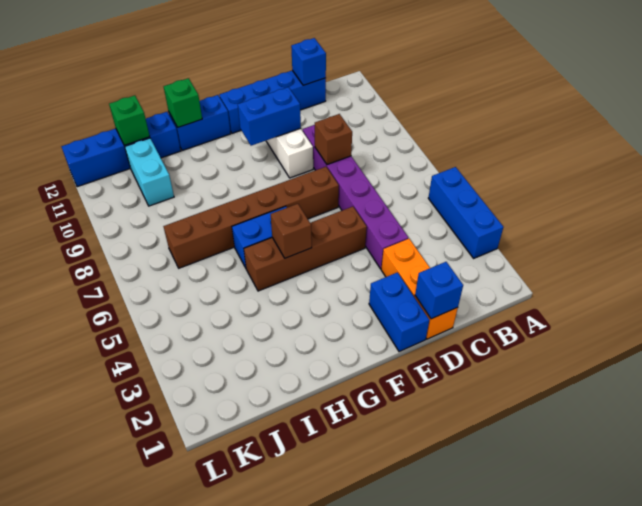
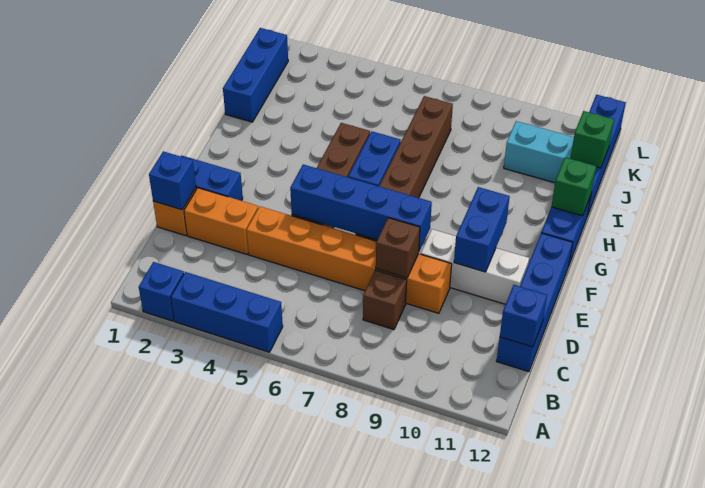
none -> blue brick A2 level 1
purple brick D4:D9 level 1 -> orange brick D4:D9 level 1
none -> blue brick E5:E8 level 2
brown brick G5 level 2 -> brown brick C8 level 1
none -> blue brick I1:K1 level 1

